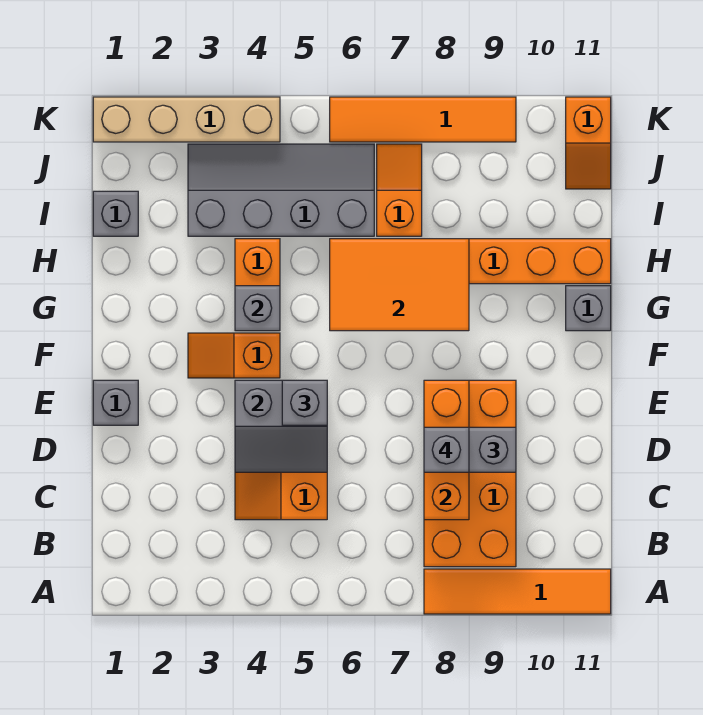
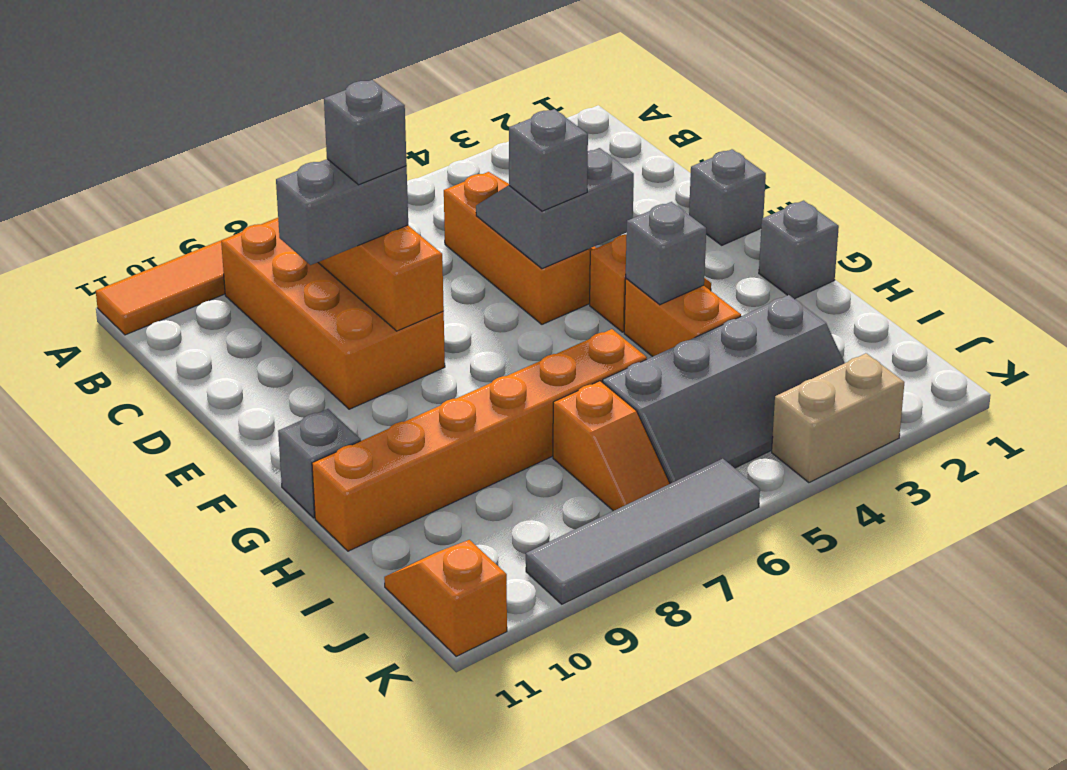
orange tile G6:H8 level 2 -> none
grey brick I1 level 1 -> grey brick G1 level 1
tan brick K1:K4 level 1 -> tan brick K3:K4 level 1
orange tile K6:K9 level 1 -> grey tile K6:K9 level 1

